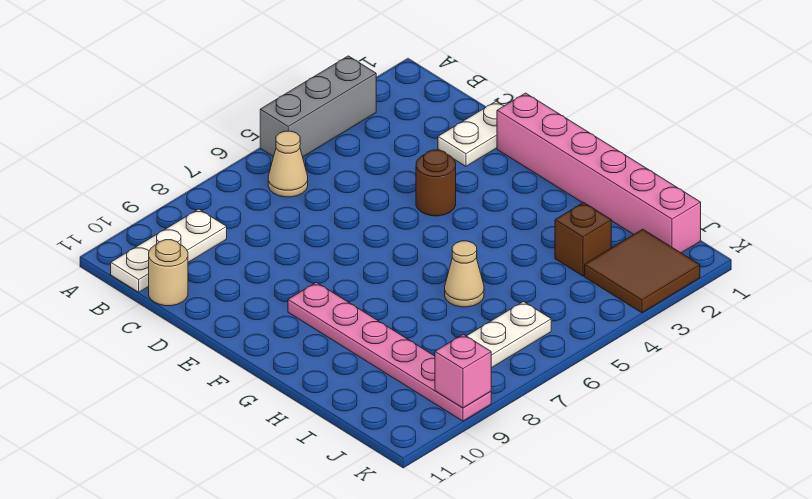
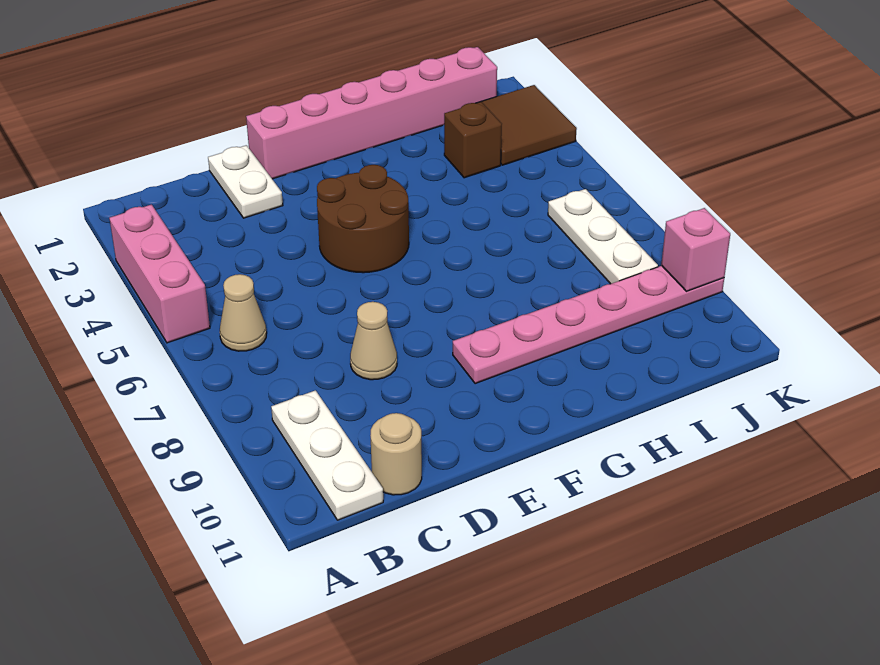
grey brick A3:A5 level 1 -> pink brick A3:A5 level 1
brown round brick E4 level 1 -> brown round brick E4:F5 level 1
tan cone H6 level 1 -> tan cone D8 level 1

